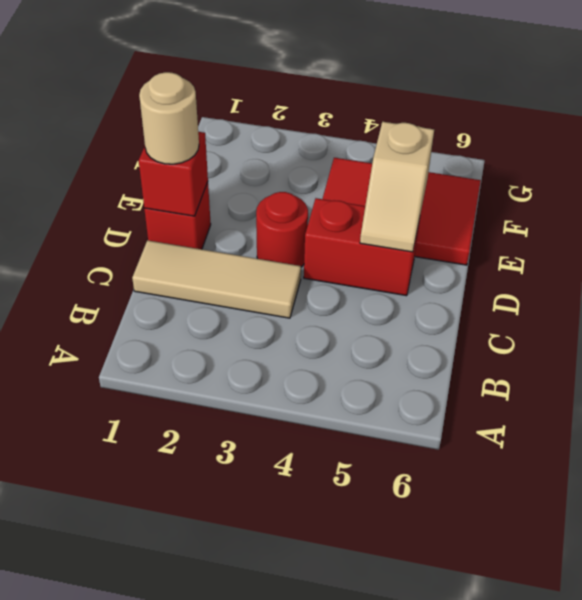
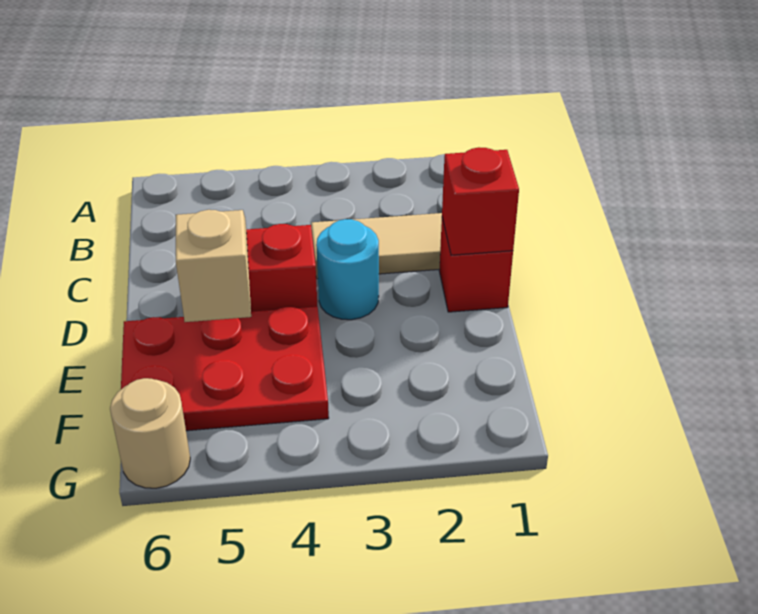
tan round brick D1 level 3 -> tan round brick G6 level 1
red round brick D3 level 1 -> cyan round brick D3 level 1
red tile E4:F6 level 1 -> red plate E4:F6 level 1

